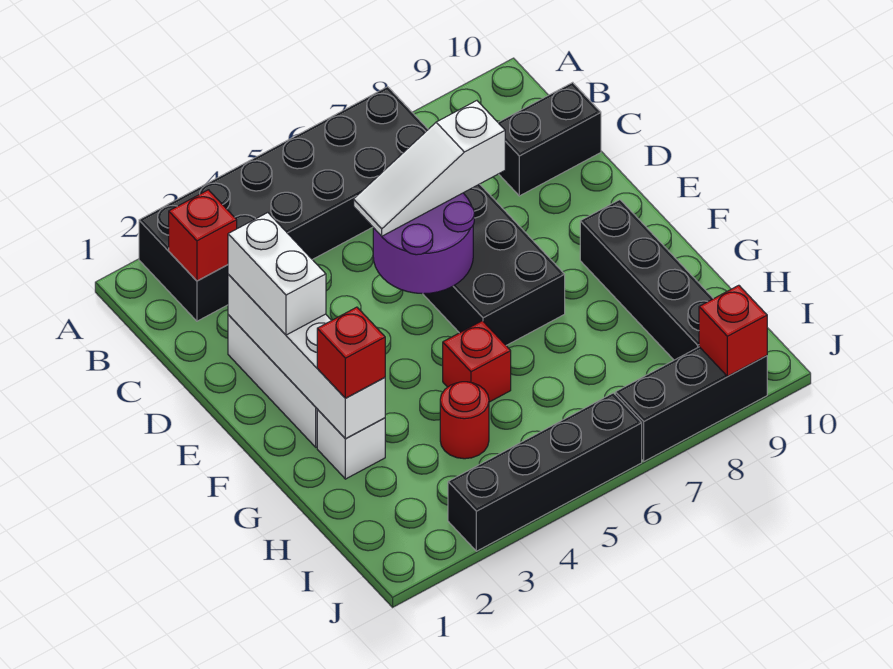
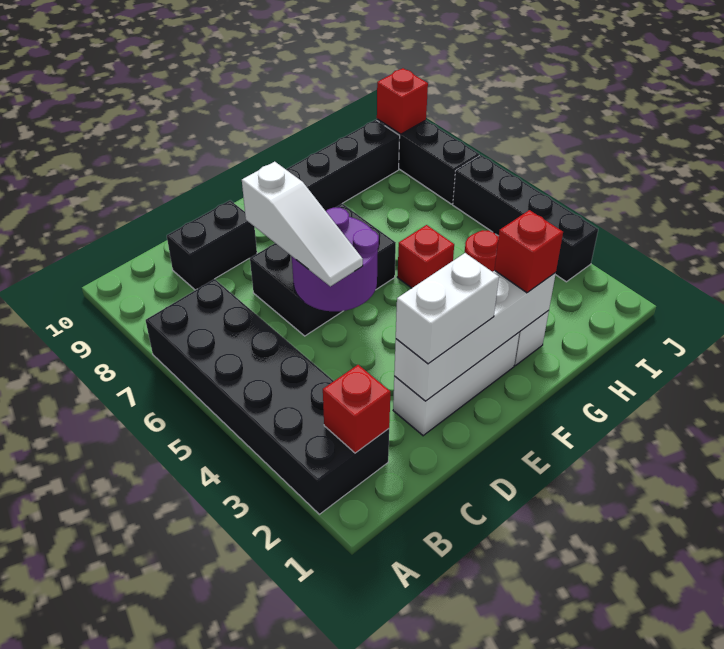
black brick C9:C10 level 1 -> black brick C9:D9 level 1

